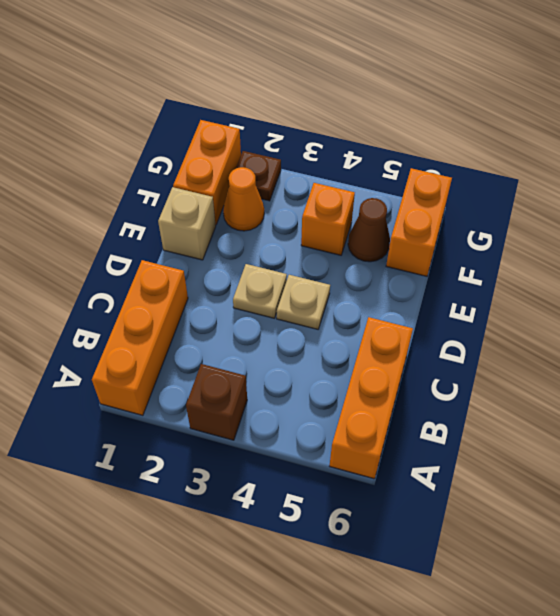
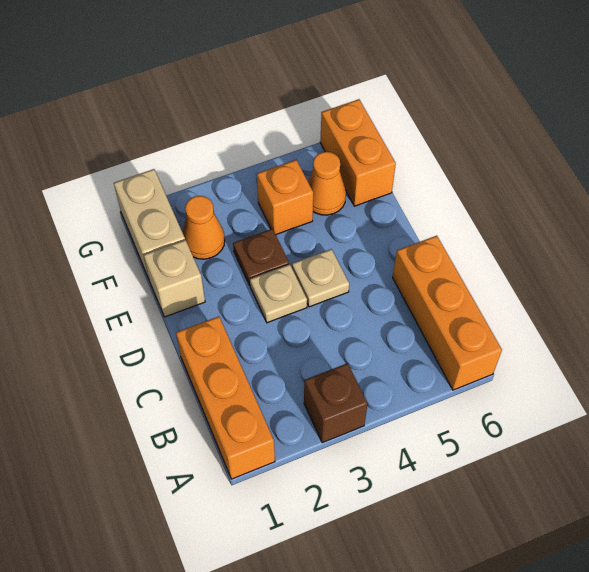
orange brick F1:G1 level 1 -> tan brick F1:G1 level 1
brown cone F5 level 1 -> orange cone F5 level 1
brown plate G2 level 1 -> brown plate E3 level 1

